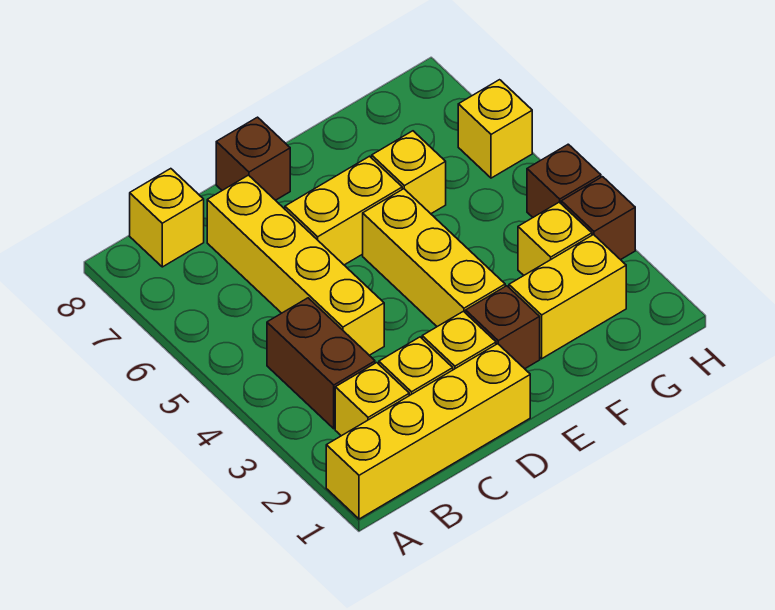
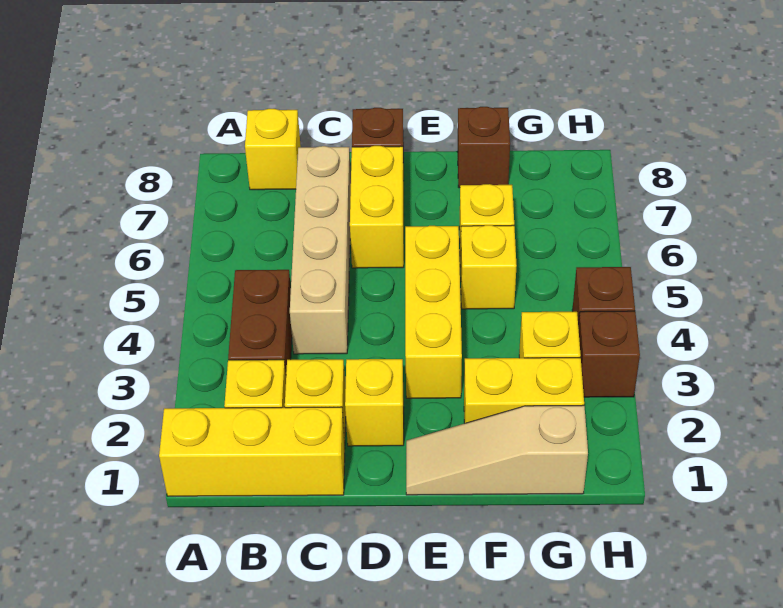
yellow brick A1:D1 level 1 -> yellow brick A1:C1 level 1
yellow brick C4:C7 level 1 -> tan brick C4:C7 level 1
yellow brick D6:E6 level 1 -> yellow brick D6:D7 level 1
none -> tan slope E1:G1 level 1 top G
brown brick E2 level 1 -> brown brick F8 level 1
yellow brick H6 level 1 -> yellow brick F5 level 1

